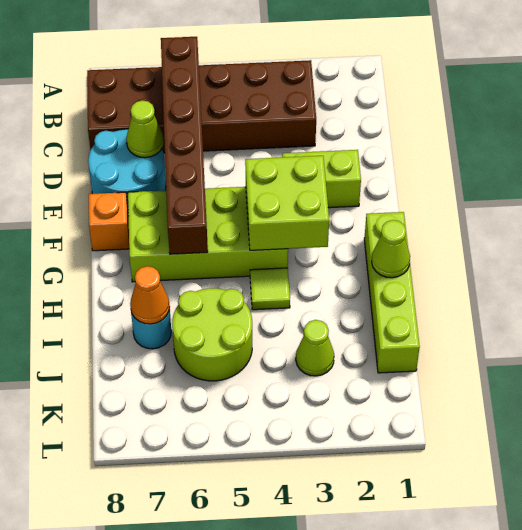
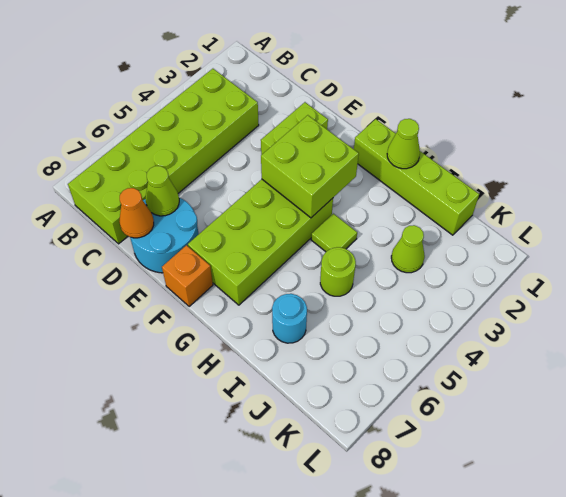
brown brick B3:C8 level 1 -> lime brick B3:C8 level 1
brown brick B6:G6 level 2 -> none
lime round brick I5:J6 level 1 -> lime round brick I5 level 1
orange cone I7 level 2 -> orange cone D8 level 2

